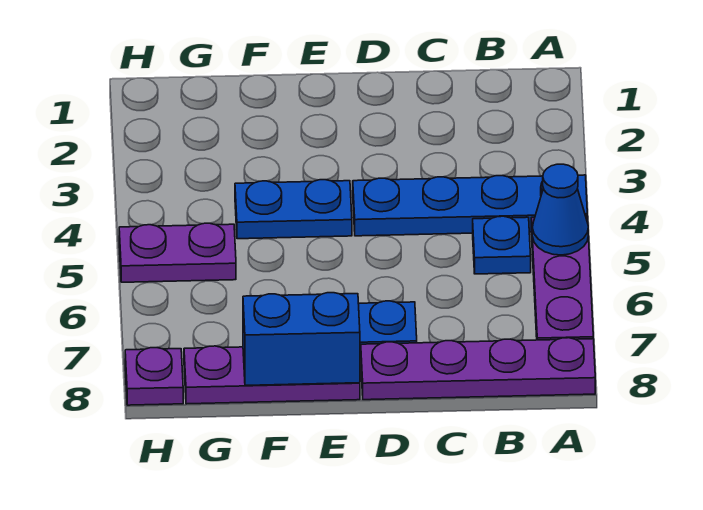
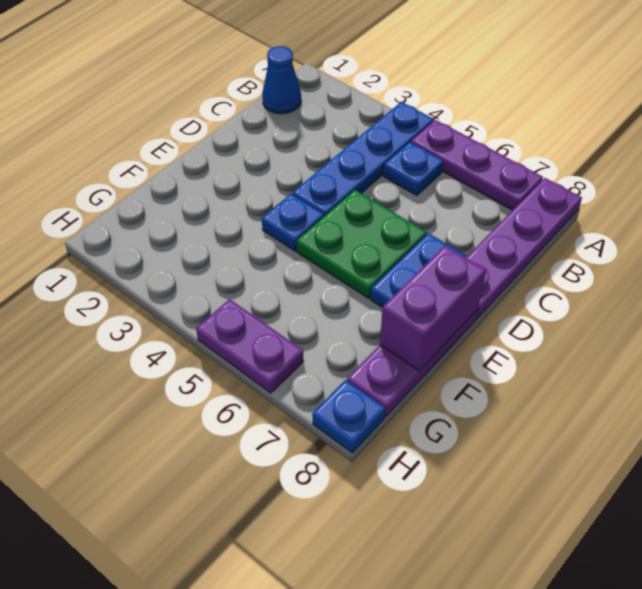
blue cone A5 level 2 -> blue cone B1 level 1
none -> green plate D5:E6 level 1
blue plate E4:F4 level 1 -> blue plate E4 level 1
blue brick E8:F8 level 2 -> purple brick E8:F8 level 2
purple plate G5:H5 level 1 -> purple plate H5:H6 level 1
purple plate H8 level 1 -> blue plate H8 level 1

